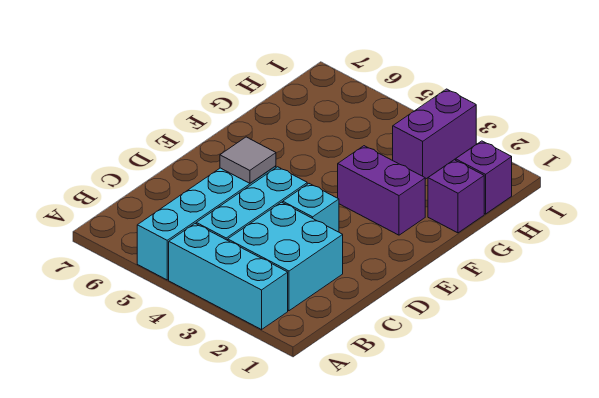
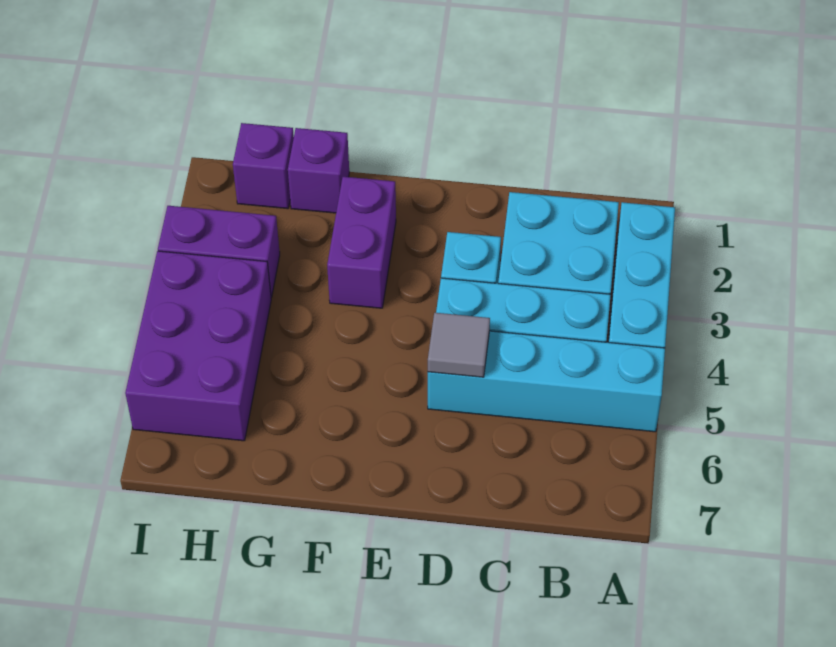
none -> purple brick H4:I6 level 1

